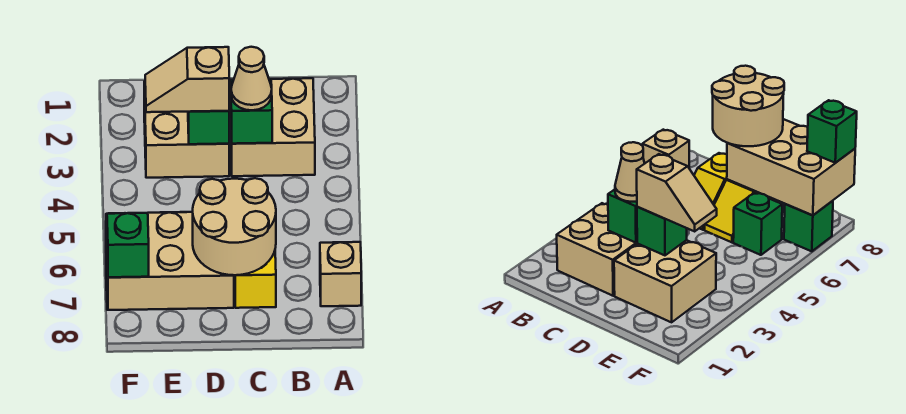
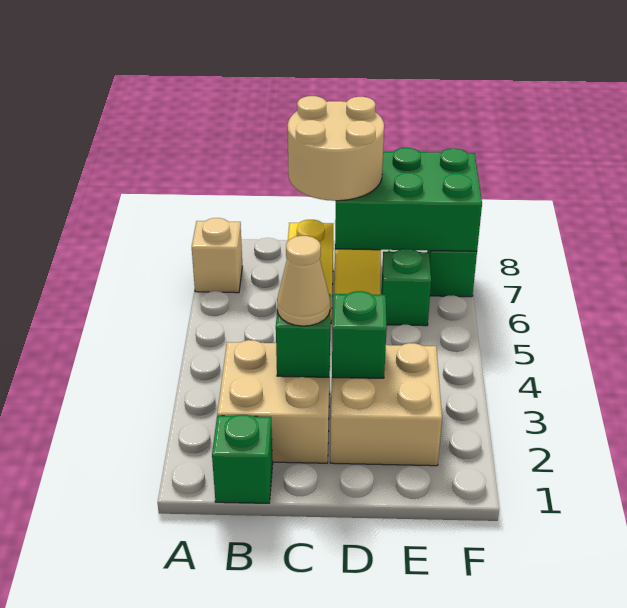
tan slope D3:E3 level 3 top D -> none
tan brick D7:F8 level 2 -> green brick D7:F8 level 2
green brick F8 level 3 -> green brick B1 level 1

